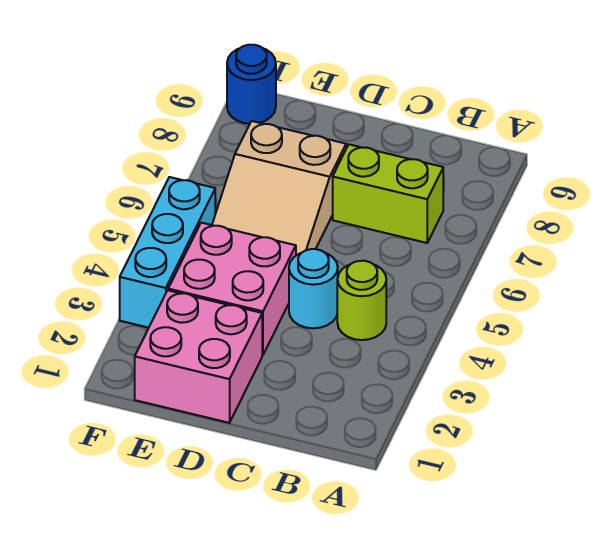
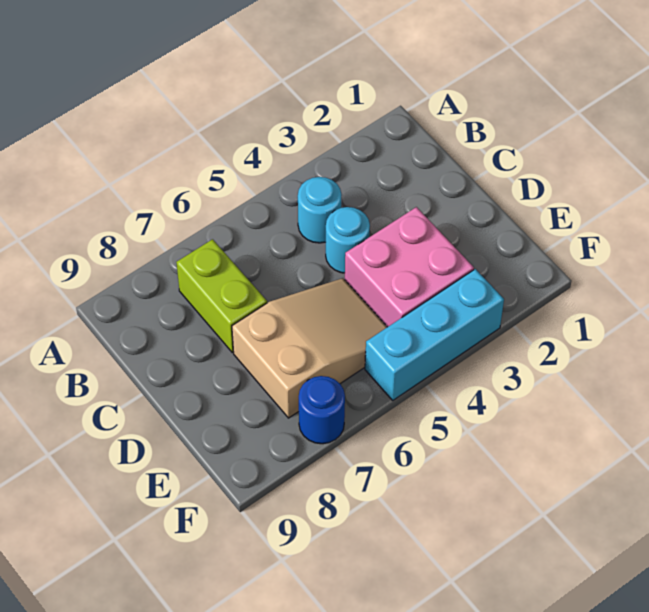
lime round brick B4 level 1 -> cyan round brick B4 level 1
pink brick D1:E2 level 1 -> none
blue round brick F9 level 1 -> blue round brick F7 level 1

